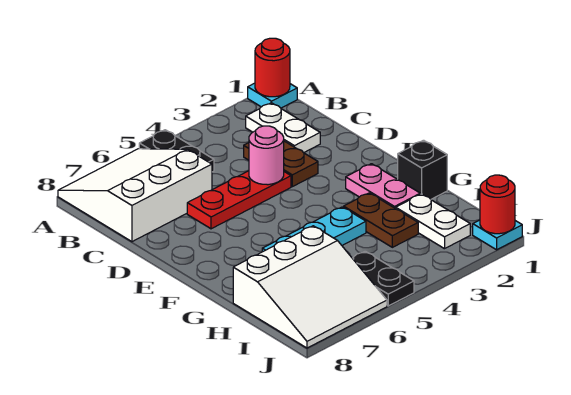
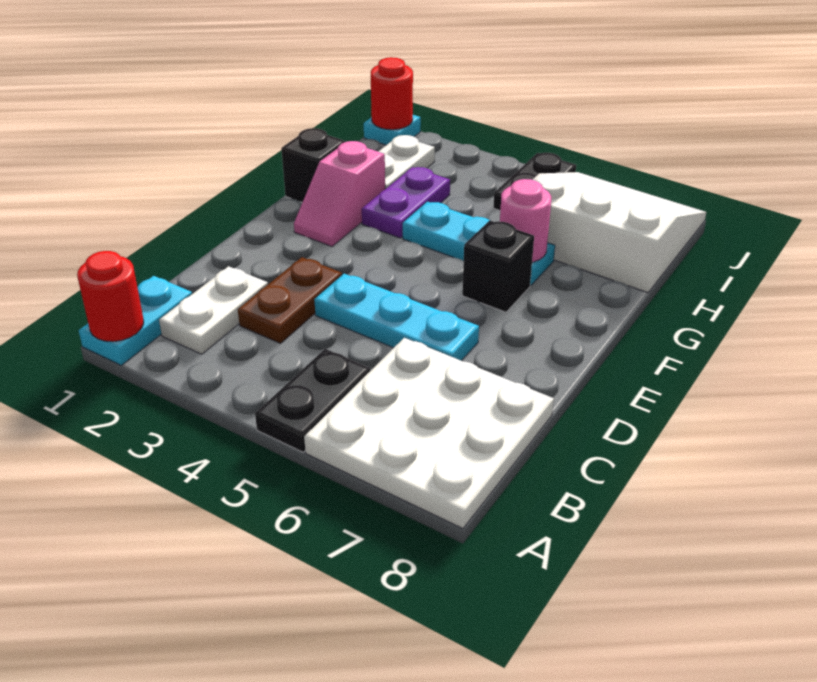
cyan plate A1 level 1 -> cyan plate A1:B1 level 1
white slope A6:C8 level 1 top C -> white plate A6:C8 level 1
red plate D4:D6 level 1 -> cyan plate D4:D6 level 1
pink round brick D4 level 2 -> pink round brick G6 level 2
pink plate F2:G2 level 1 -> pink slope F2:G2 level 1 top G
none -> black brick F6 level 1
brown plate G3:H3 level 1 -> purple plate G3:H3 level 1

